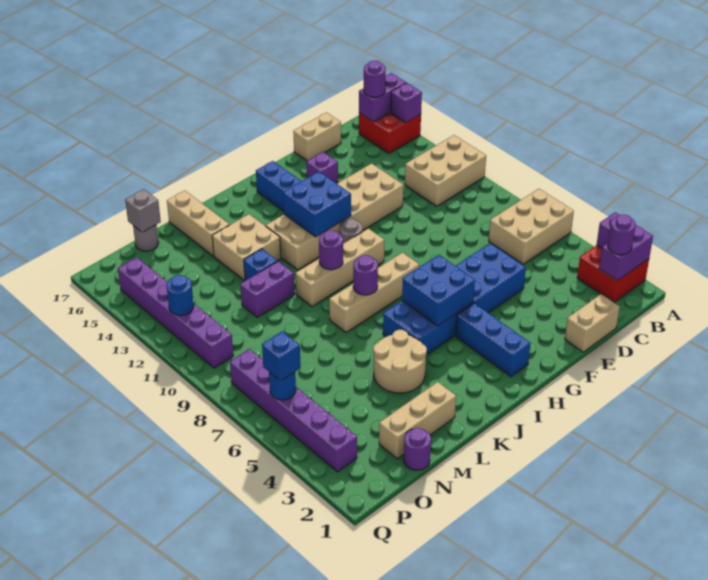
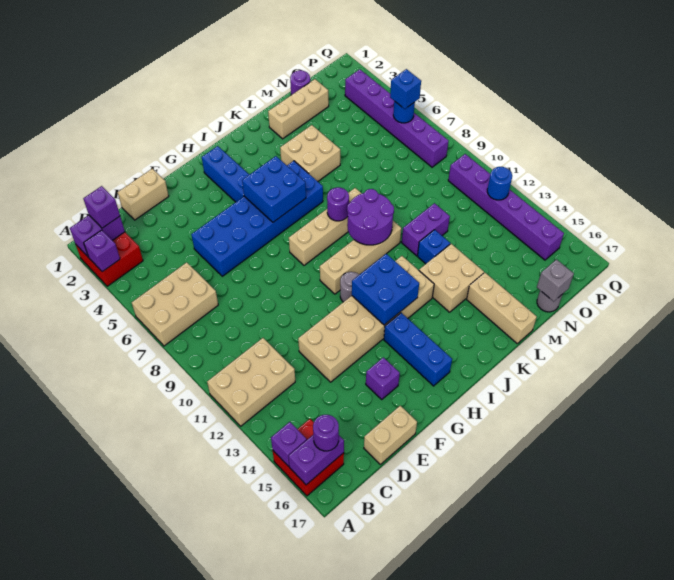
purple round brick B2 level 3 -> purple brick B2 level 3
purple round brick J10 level 2 -> purple round brick J9:K10 level 2
tan round brick K4:L5 level 1 -> tan brick K4:L5 level 1

